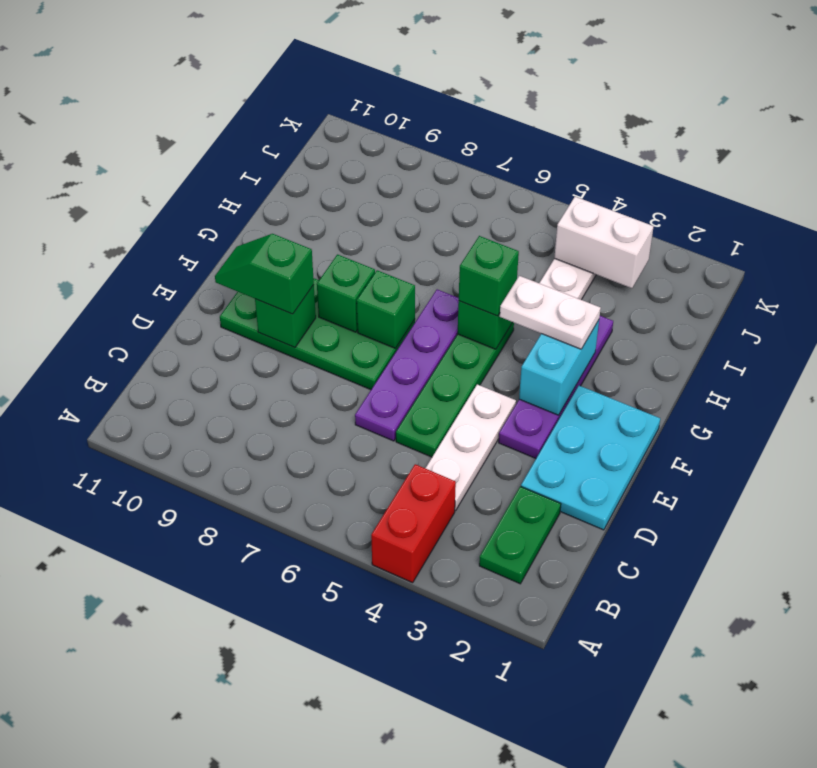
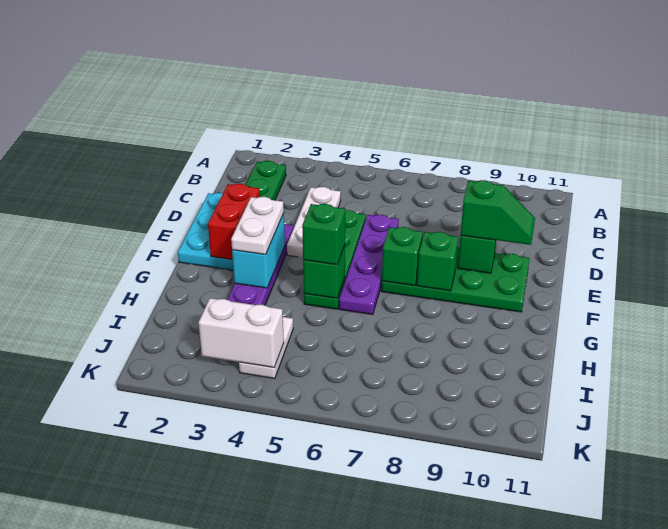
red brick A4:B4 level 1 -> red brick E2:F2 level 2
white plate G3:G4 level 3 -> white plate F3:G3 level 3

